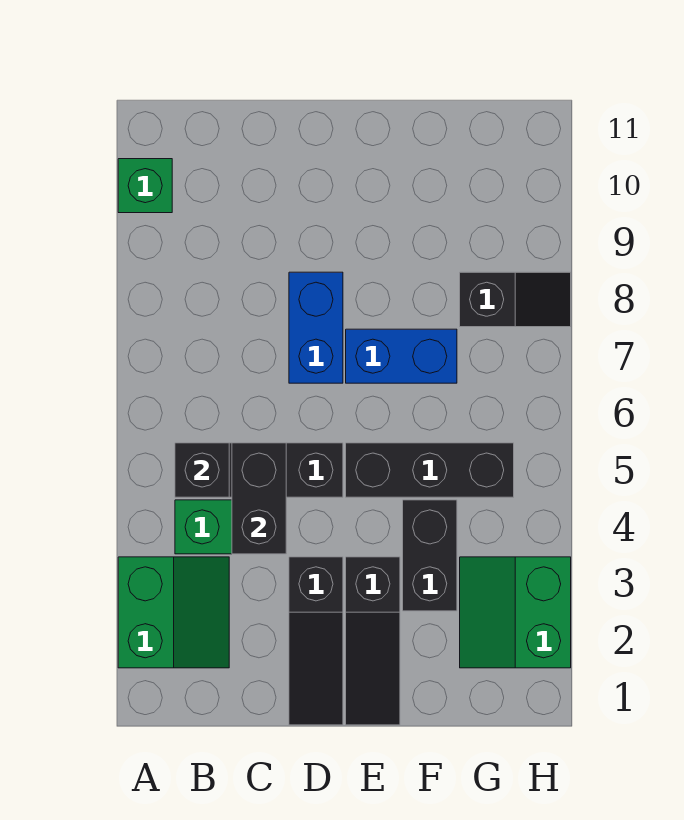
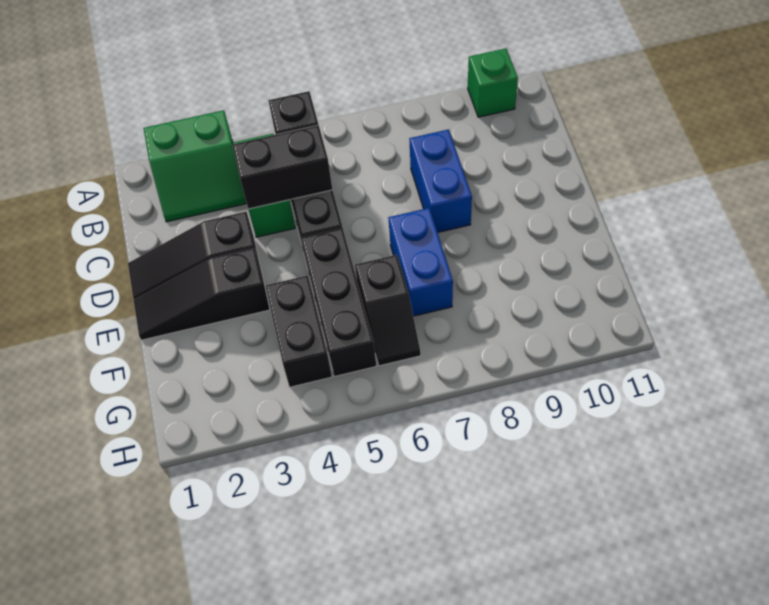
blue brick D7:D8 level 1 -> blue brick C8:D8 level 1
black brick F3:F4 level 1 -> black brick F4:G4 level 1
green slope G2:H3 level 1 top H -> none
black slope G8:H8 level 1 top G -> black slope F6:G6 level 1 top F

